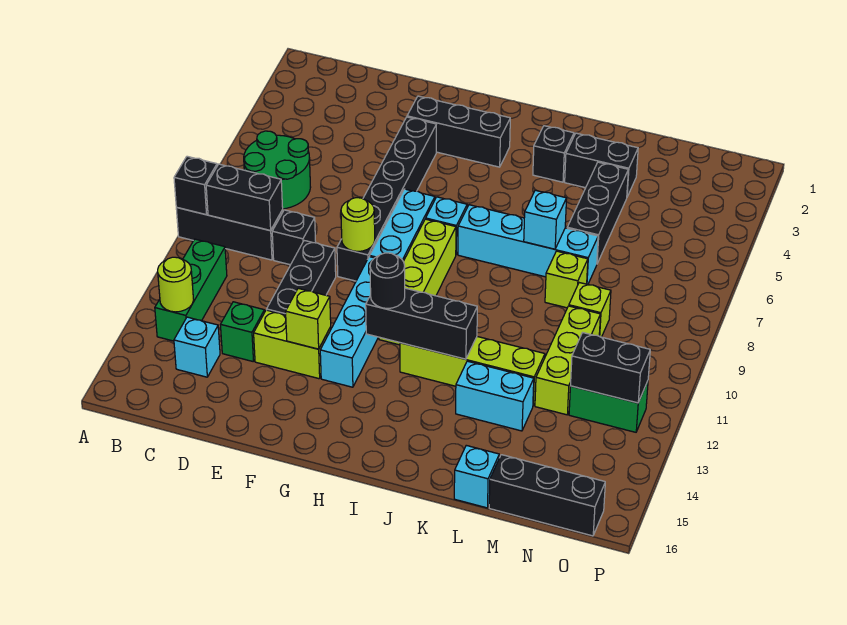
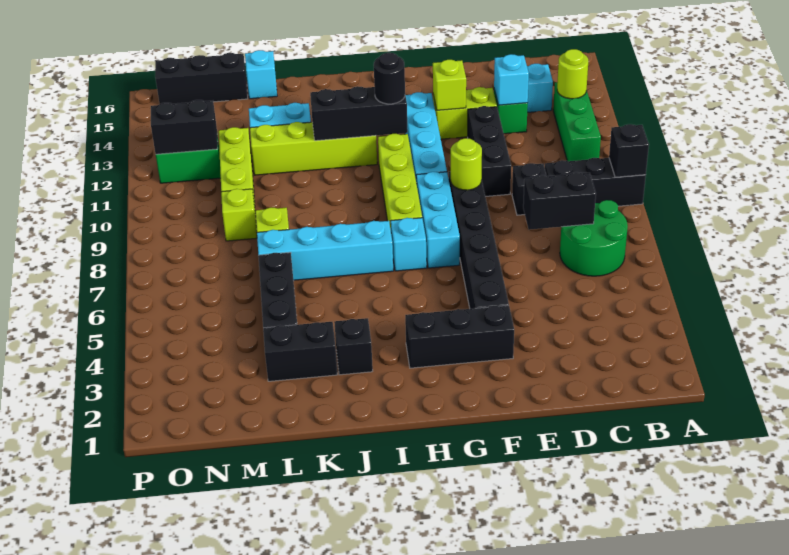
black brick B9:C9 level 2 -> black brick C7:D7 level 2
cyan brick K7 level 2 -> cyan brick D13 level 2

